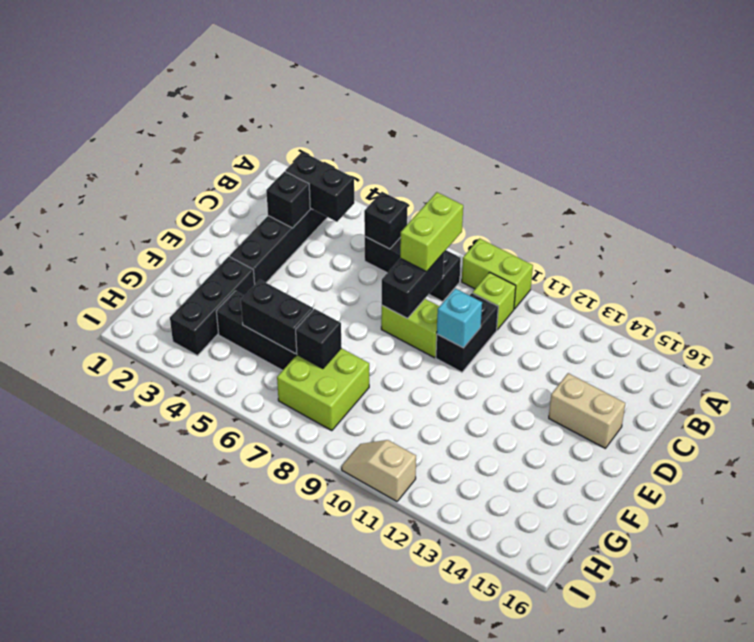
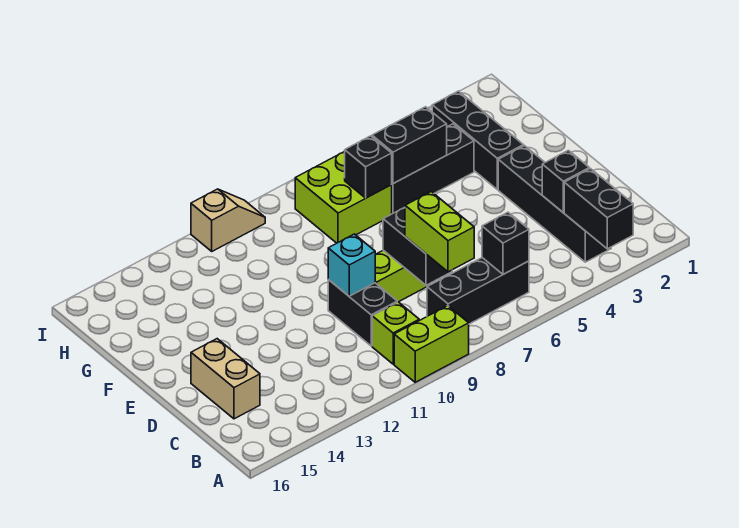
black brick B3:B4 level 2 -> black brick A3:B3 level 2
tan brick D14:D15 level 1 -> tan brick C15:D15 level 1

